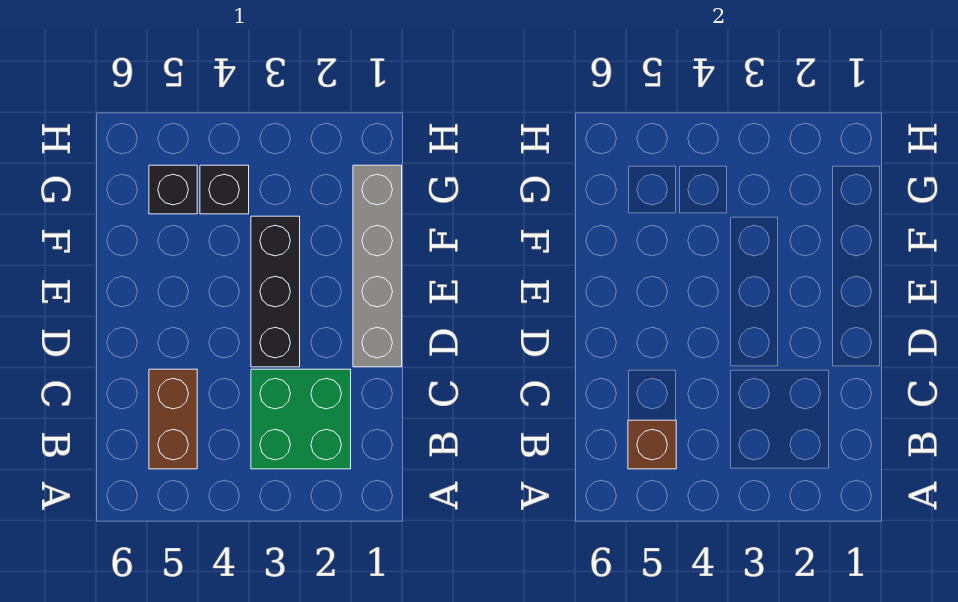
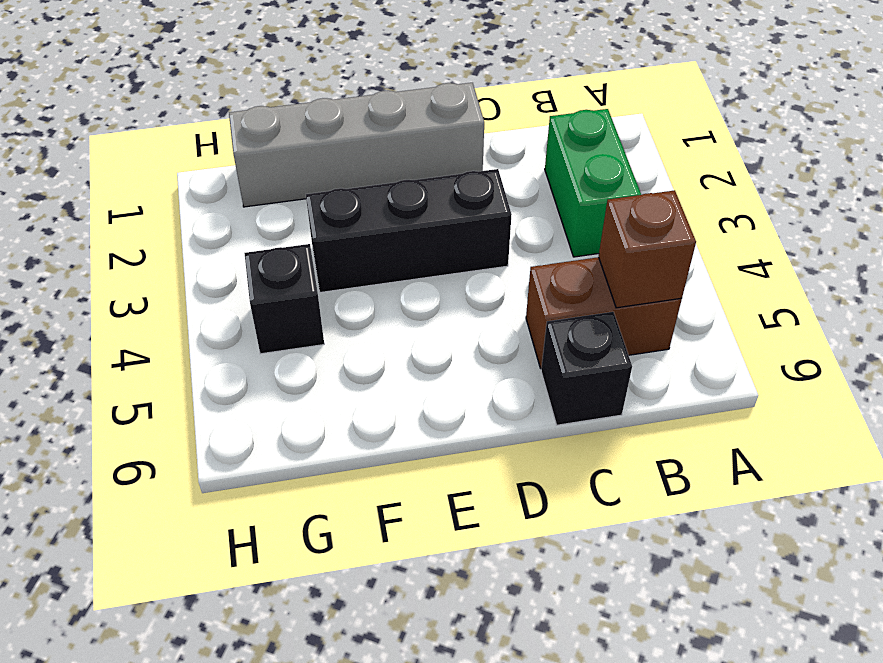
green brick B2:C3 level 1 -> green brick B2:B3 level 1
black brick G5 level 1 -> black brick C6 level 1

